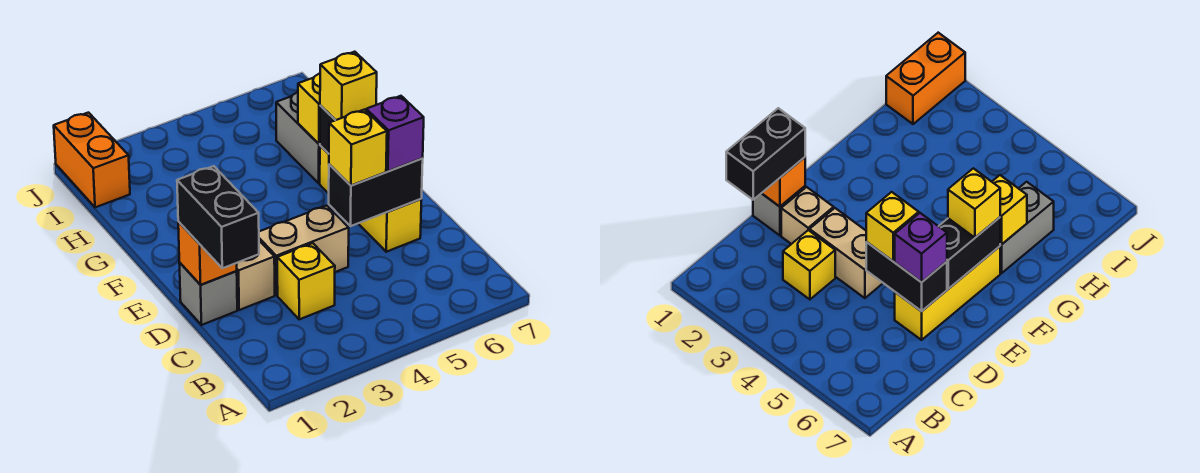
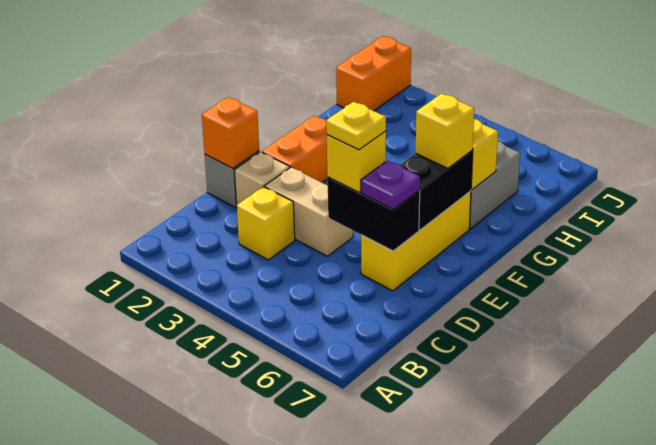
black brick C1:D1 level 3 -> none
none -> yellow plate D5 level 4
purple brick D6 level 3 -> purple plate D6 level 3
none -> orange brick E2:F2 level 1

